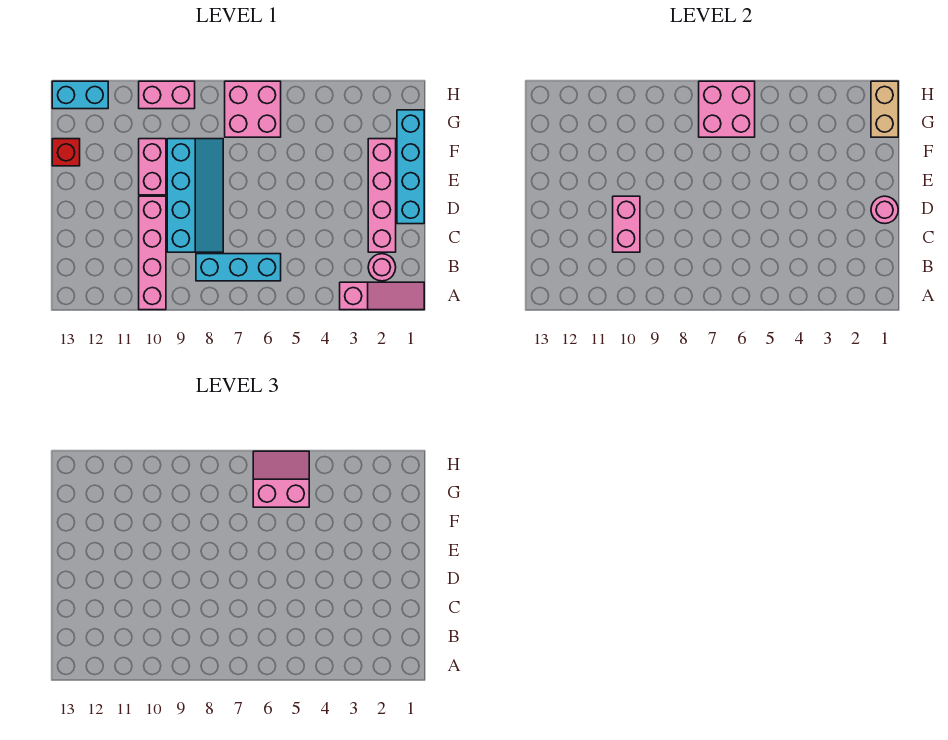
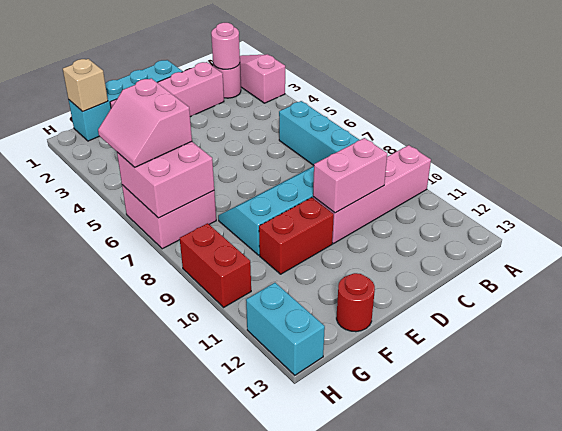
pink round brick D1 level 2 -> pink round brick B2 level 2
pink brick E10:F10 level 1 -> red brick E10:F10 level 1
red brick F13 level 1 -> red round brick F13 level 1
tan brick G1:H1 level 2 -> tan brick G1 level 2
pink brick H9:H10 level 1 -> red brick H9:H10 level 1

